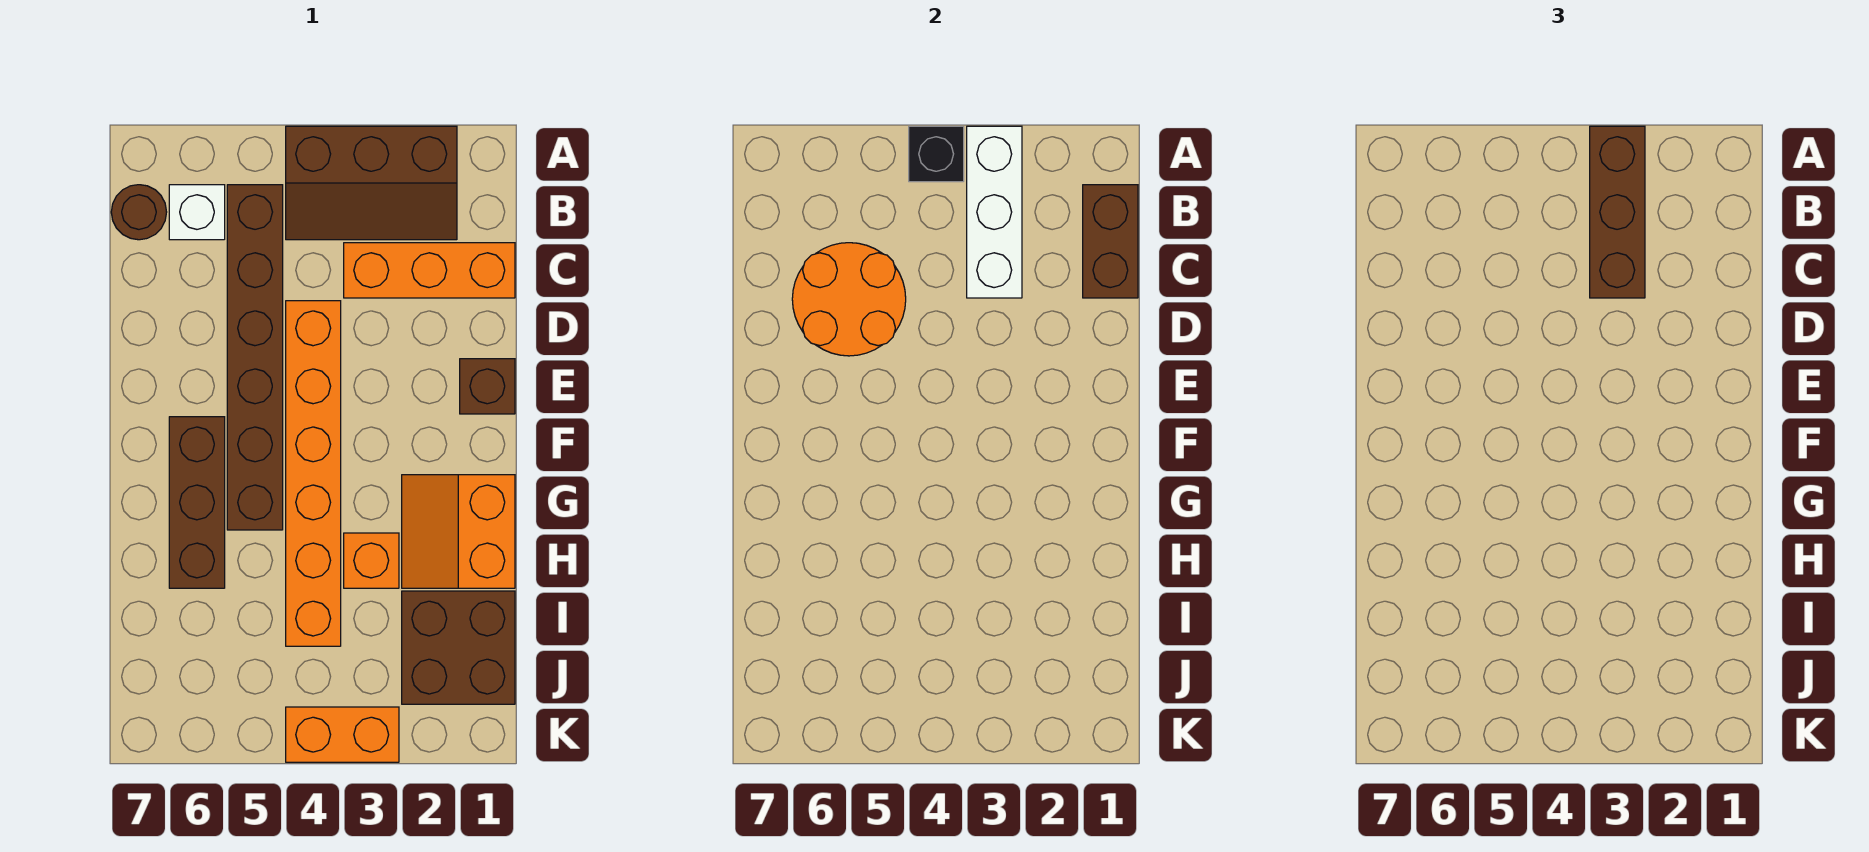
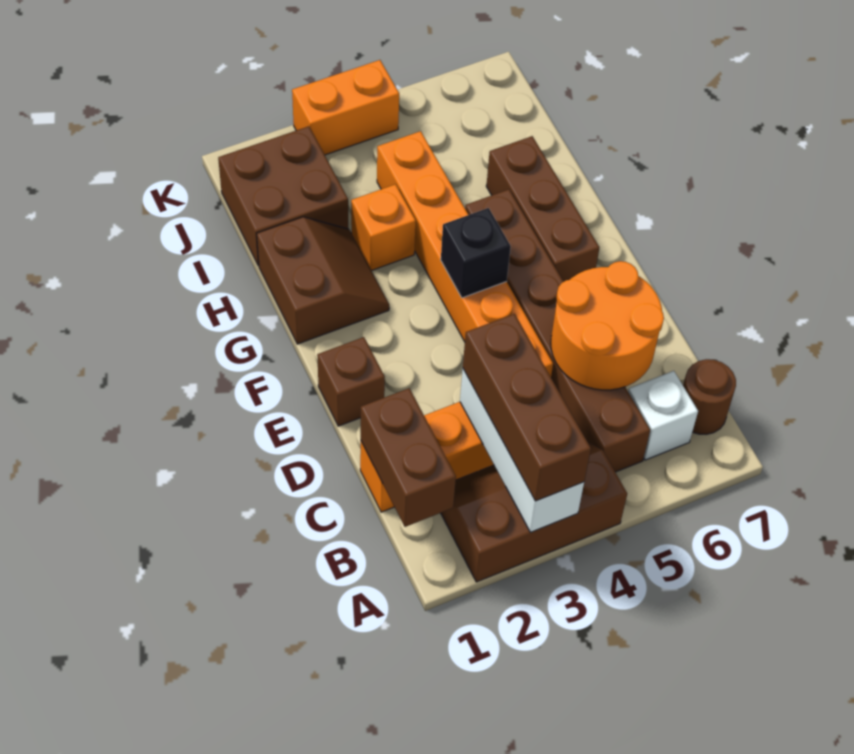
black brick A4 level 2 -> black brick F4 level 2
orange slope G1:H2 level 1 top 1 -> brown slope G1:H2 level 1 top 1

